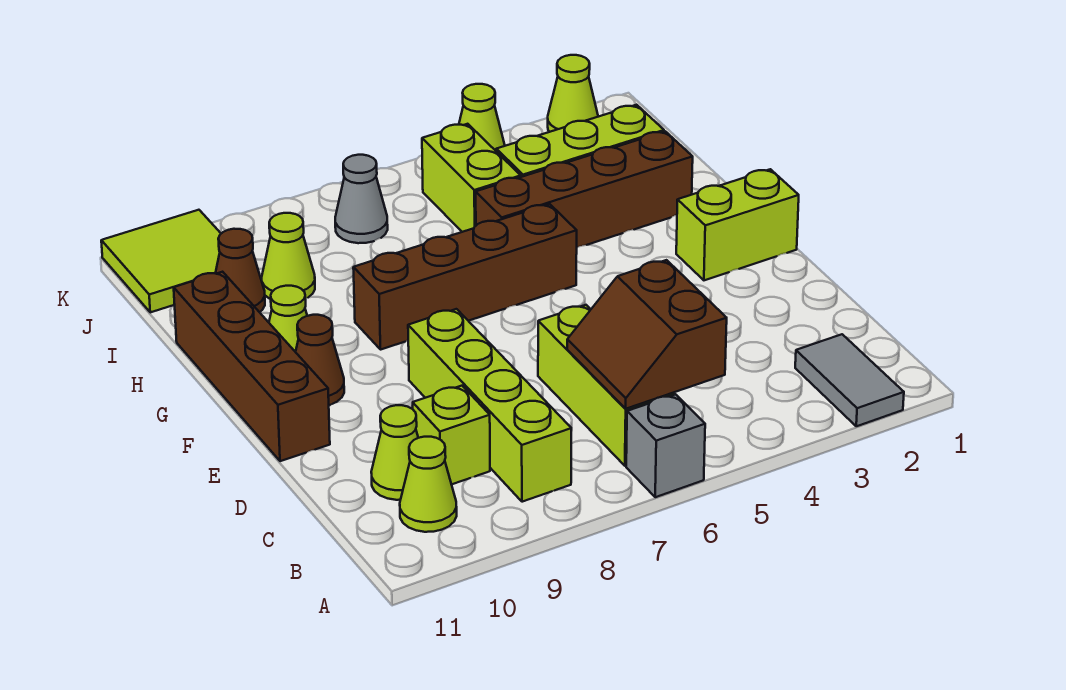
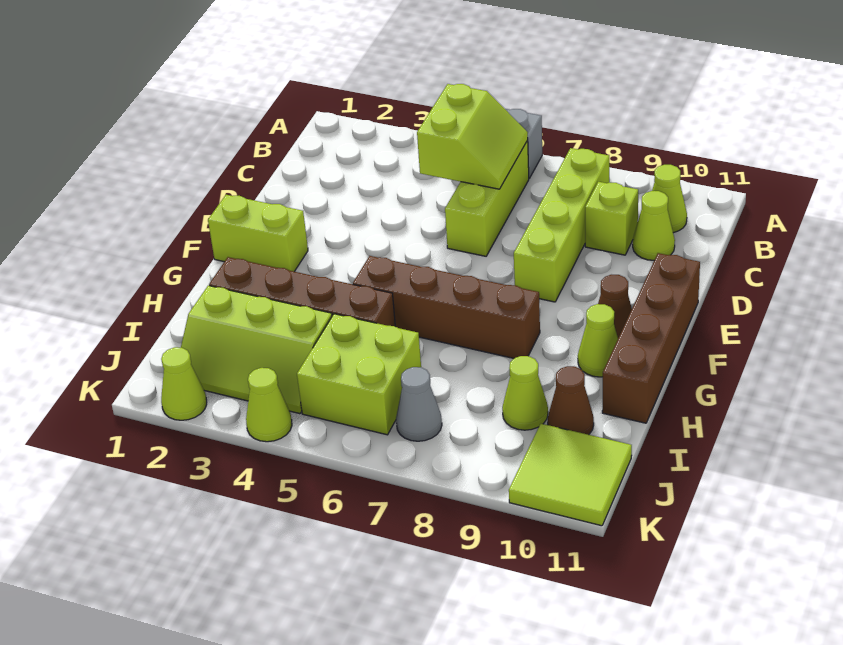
grey tile A2:B2 level 1 -> none
brown slope B5:C6 level 2 top 5 -> lime slope B5:C6 level 2 top 5
lime brick I5:J5 level 1 -> lime brick I5:J6 level 1

